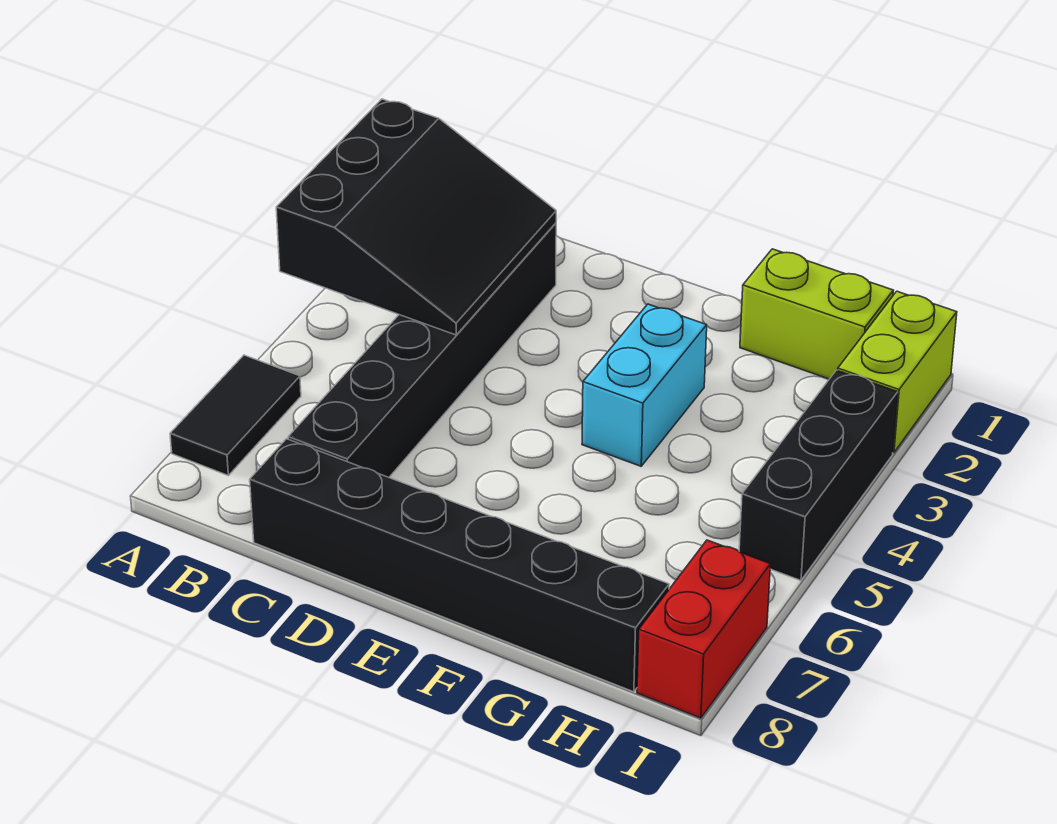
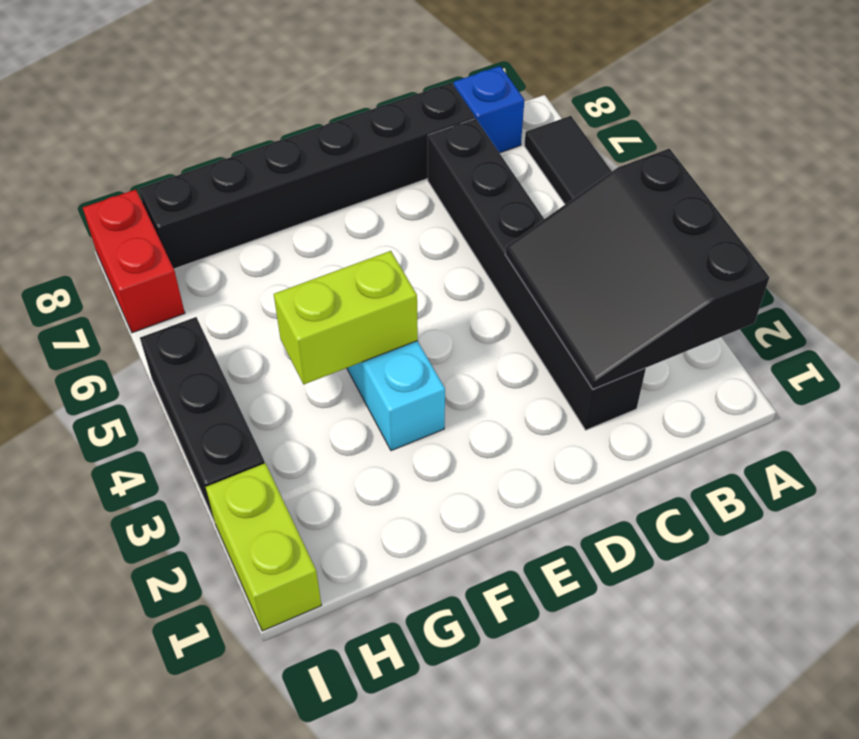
none -> blue brick B8 level 1
lime brick G1:H1 level 1 -> lime brick F4:G4 level 2

